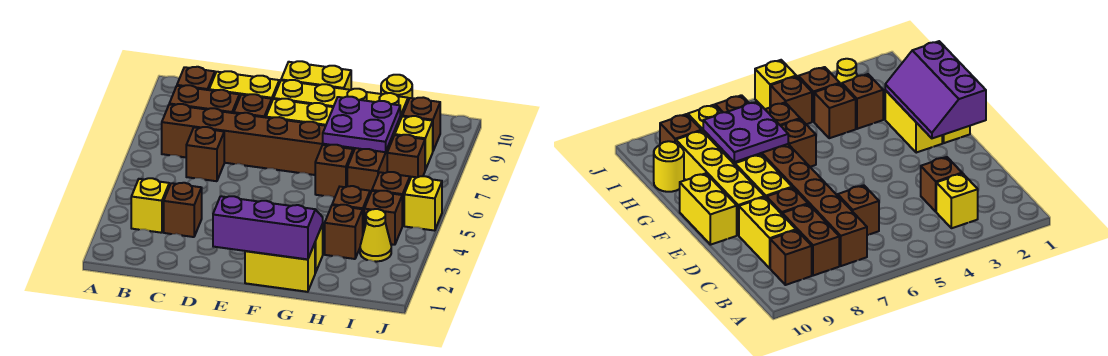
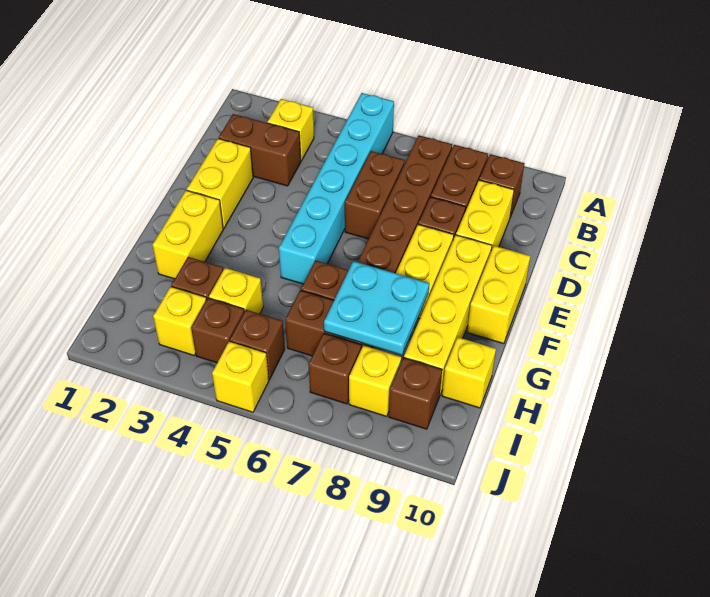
none -> cyan brick A5:F5 level 1
brown brick C3 level 1 -> brown brick C2:C3 level 1
brown brick C6 level 1 -> brown brick C6:D6 level 1
purple slope E1:G2 level 2 top 1 -> none
yellow brick F1:G1 level 1 -> yellow brick D2:E2 level 1
purple plate G7:H8 level 2 -> cyan plate G7:H8 level 2
brown brick H4 level 1 -> yellow brick H4 level 1
yellow round brick H10 level 1 -> yellow brick H10 level 1
yellow cone I3 level 1 -> yellow brick I3 level 1

